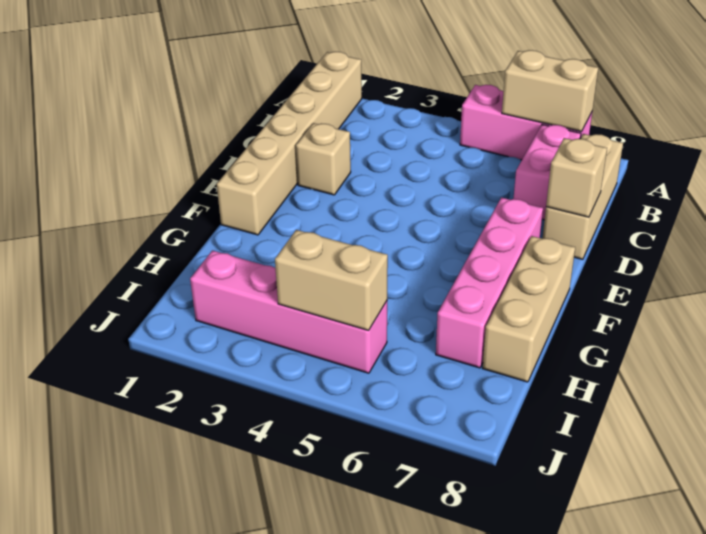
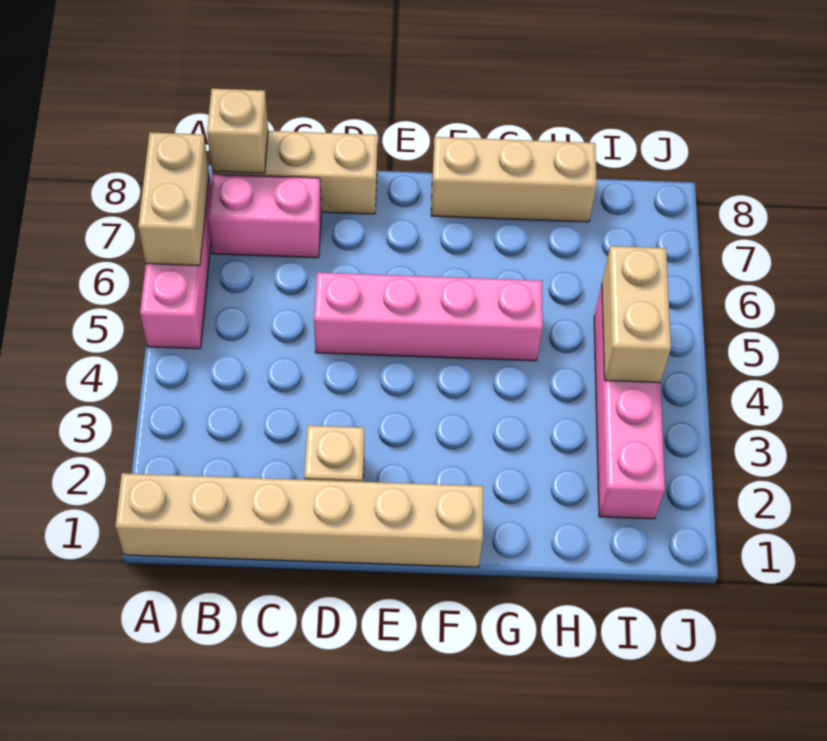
tan brick D8 level 2 -> tan brick B8 level 2
pink brick E7:H7 level 1 -> pink brick D5:G5 level 1

